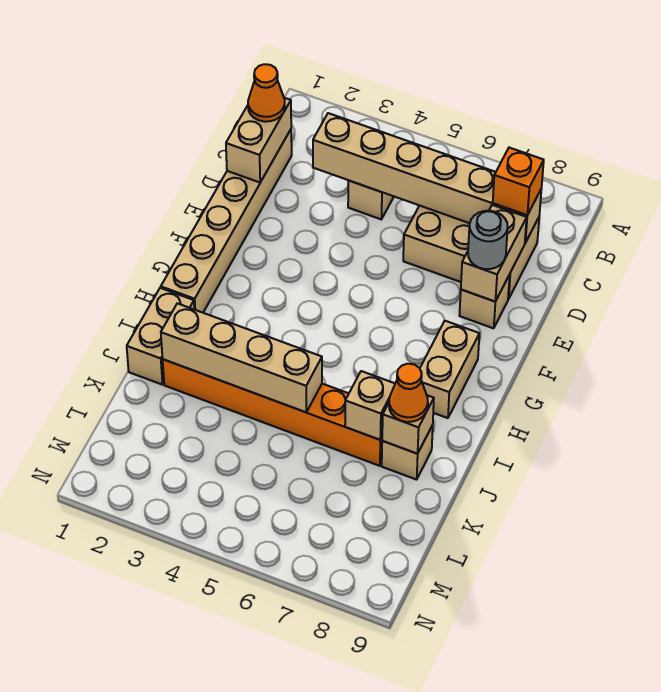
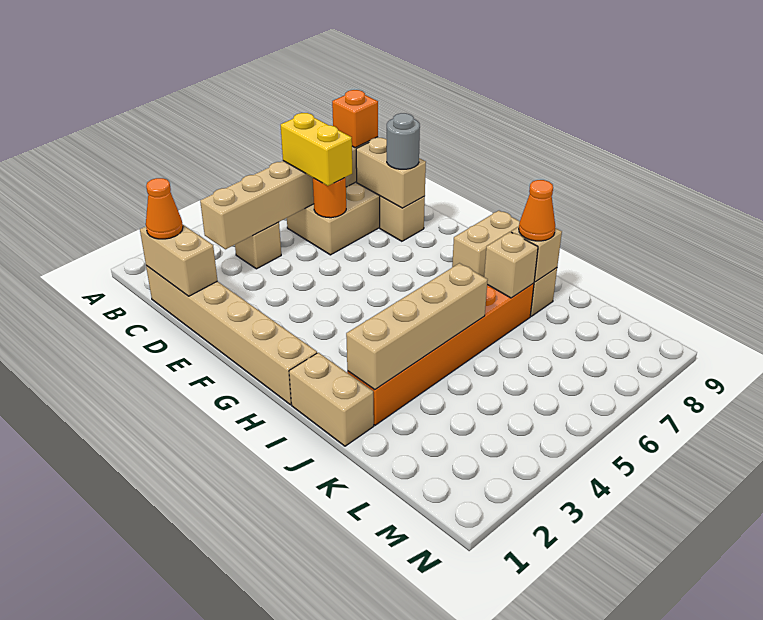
none -> yellow brick C6:D6 level 3
none -> orange round brick D6 level 2
tan brick G8:H8 level 1 -> tan brick H8:H9 level 1

